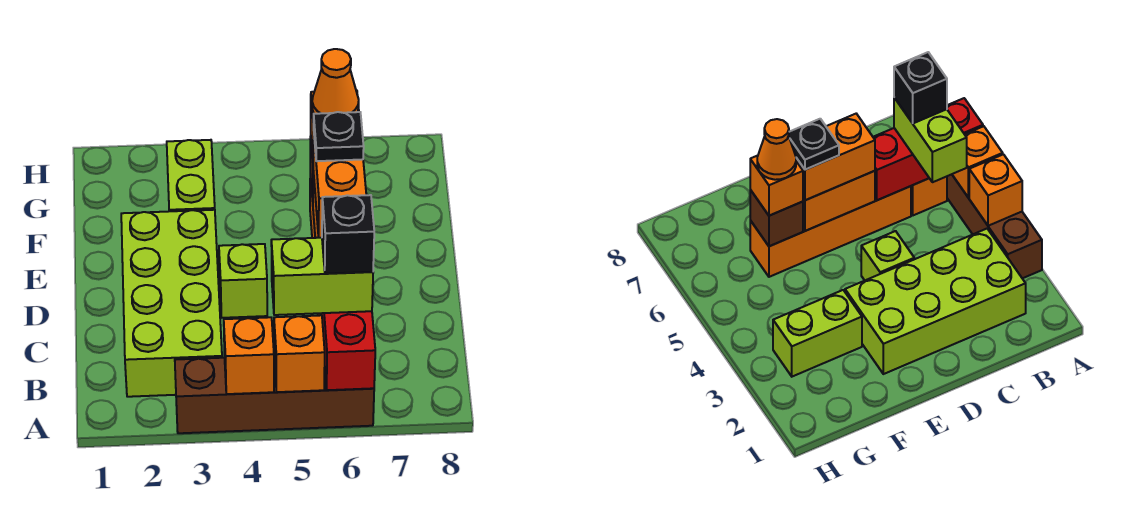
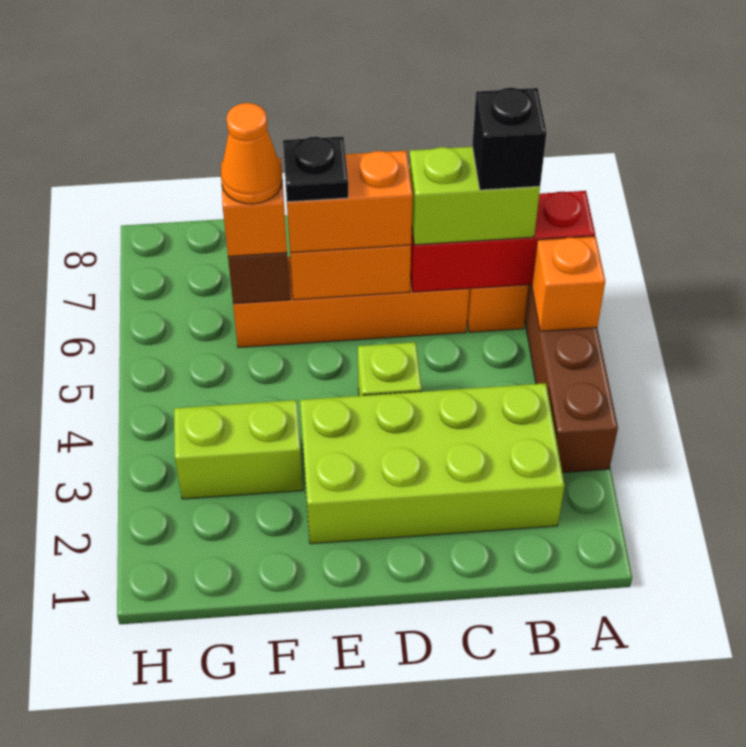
orange brick A4 level 2 -> none
lime brick B5:B6 level 3 -> lime brick B6:C6 level 3

